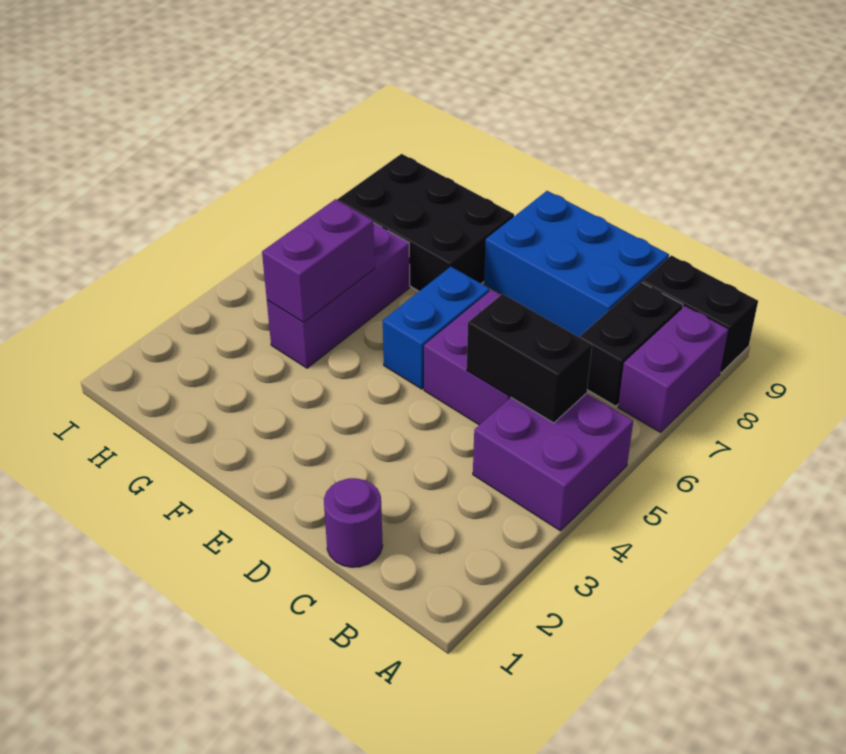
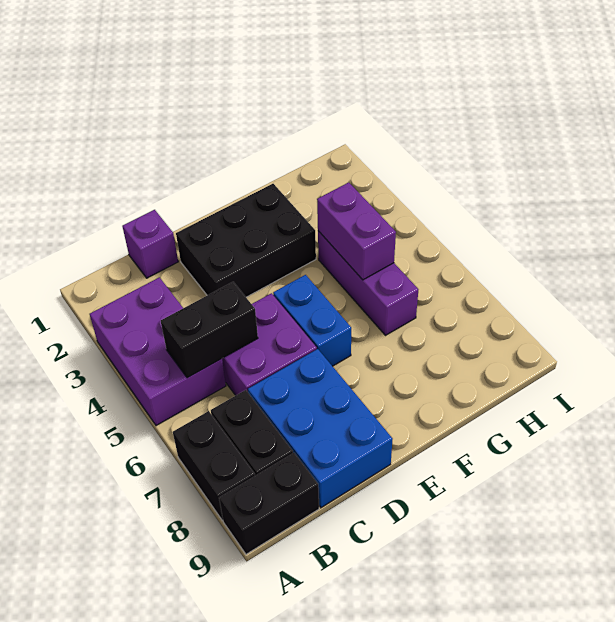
purple brick A4:B5 level 1 -> purple brick A3:B5 level 1
purple brick A7:A8 level 1 -> black brick A7:A8 level 1
purple round brick C1 level 1 -> purple brick C1 level 1
blue brick C8:E9 level 1 -> blue brick C7:D9 level 1
black brick F7:H8 level 1 -> black brick D2:F3 level 1

